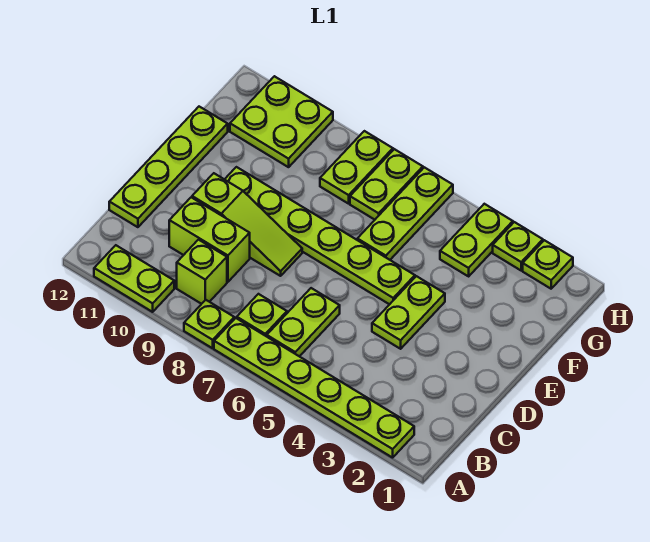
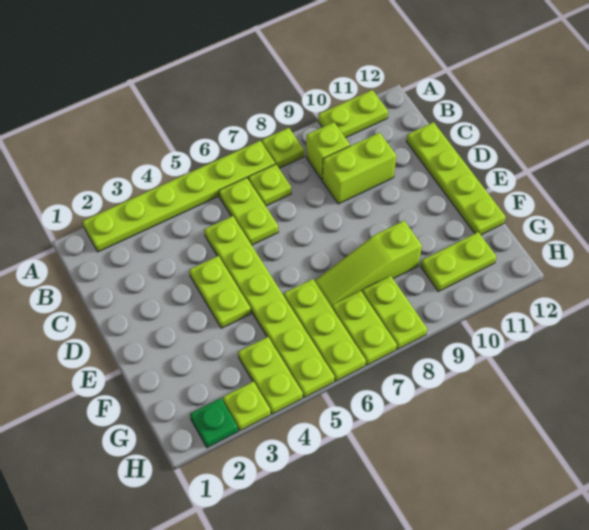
lime slope D8:D10 level 1 top 10 -> lime slope F7:F9 level 1 top 9
lime plate E5:E10 level 1 -> lime plate C5:H5 level 1
lime plate G10:H11 level 1 -> lime plate G10:G11 level 1
lime plate H2 level 1 -> green plate H2 level 1

